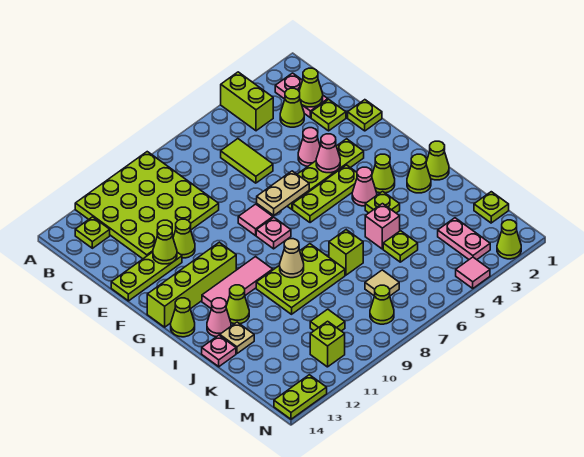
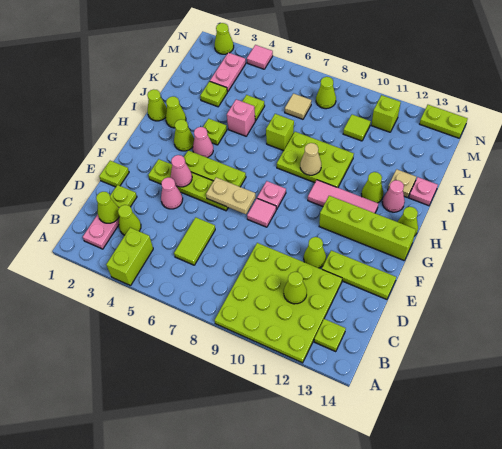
lime cone E12 level 2 -> lime cone C11 level 2
lime plate L1 level 1 -> lime plate K3 level 1

